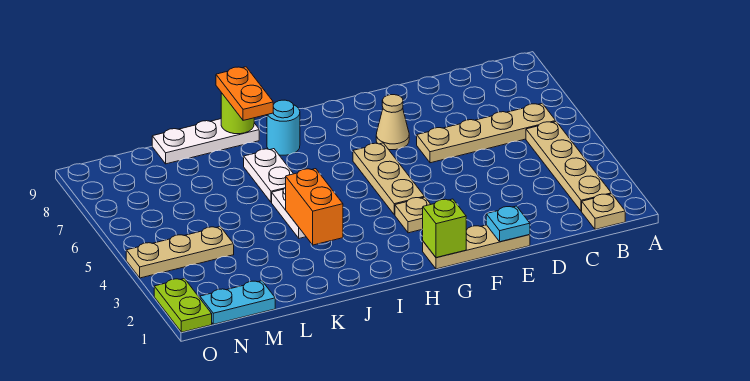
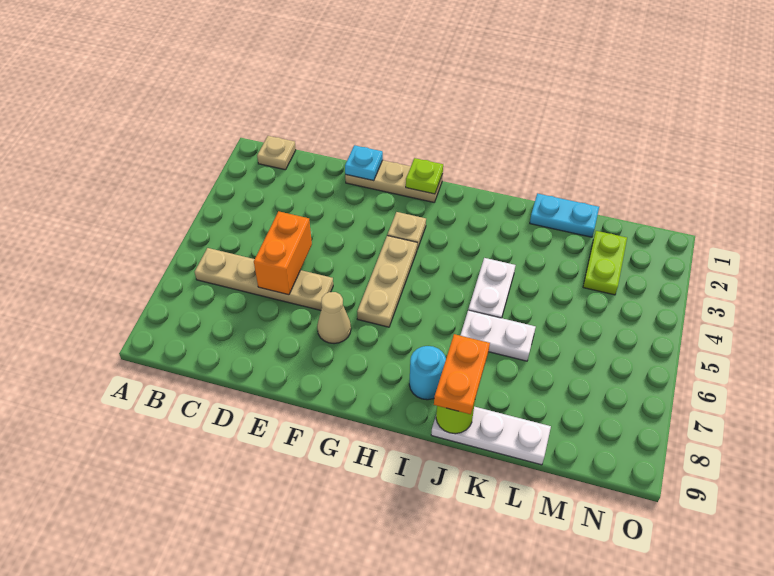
tan plate B2:B5 level 1 -> none
lime brick G1 level 2 -> lime plate G1 level 2
orange brick J3:J4 level 2 -> orange brick D5:D6 level 2
white plate J6:J7 level 1 -> white plate J6:K6 level 1
cyan plate M1:N1 level 1 -> cyan plate K1:L1 level 1
tan plate M4:O4 level 1 -> none
lime plate O1:O2 level 1 -> lime plate M2:M3 level 1

